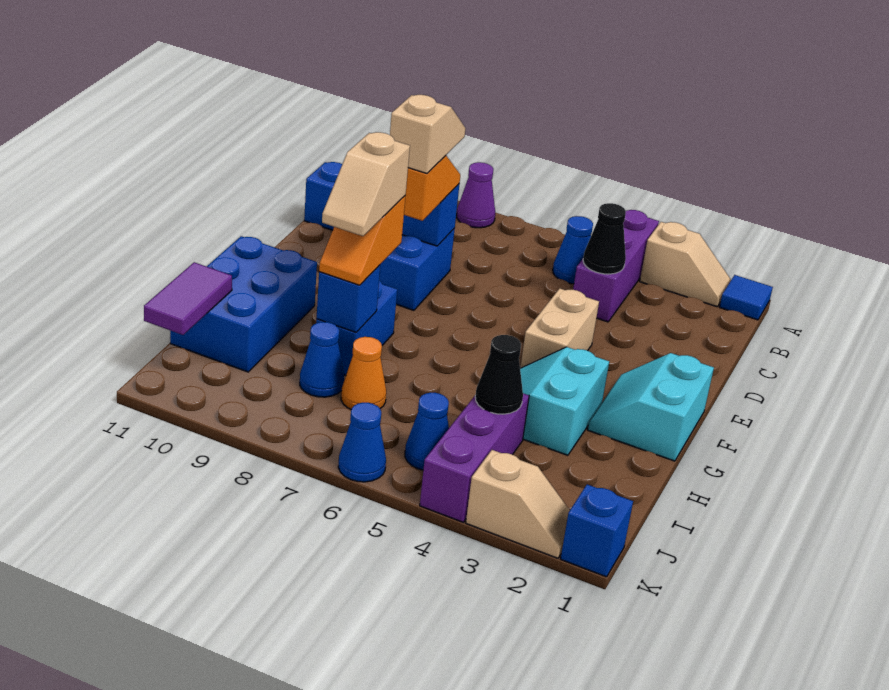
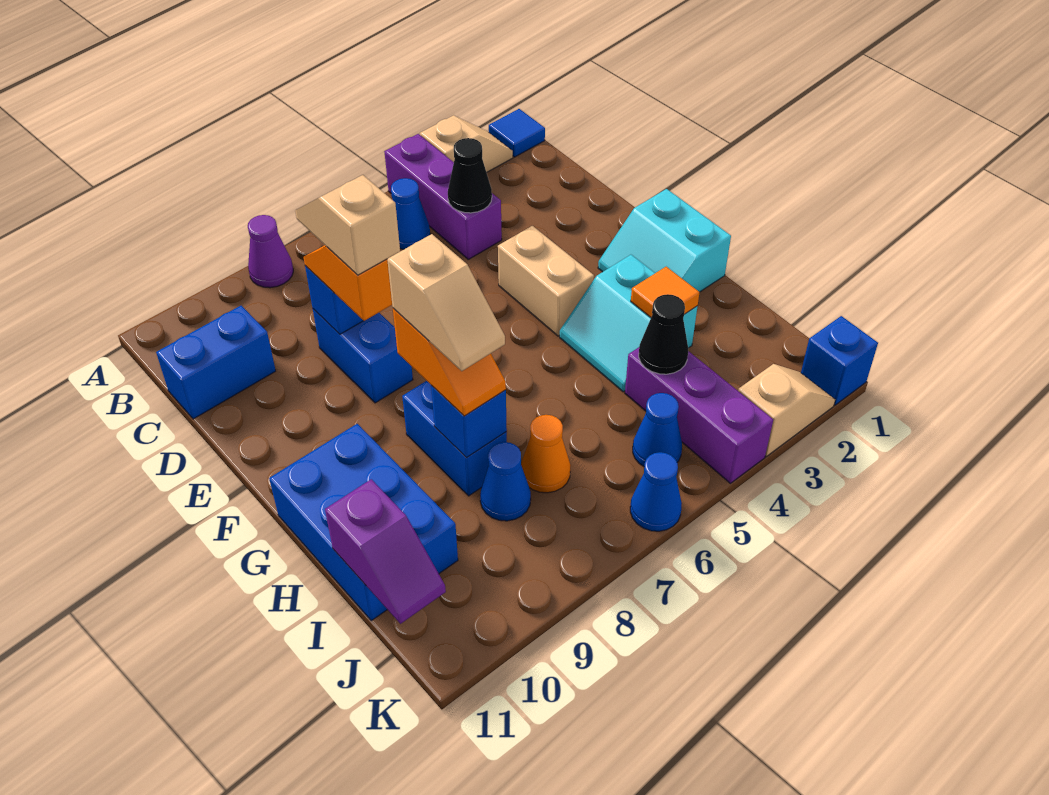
none -> orange tile H3 level 2
purple tile I11:J11 level 2 -> purple slope I11:J11 level 2 top I

